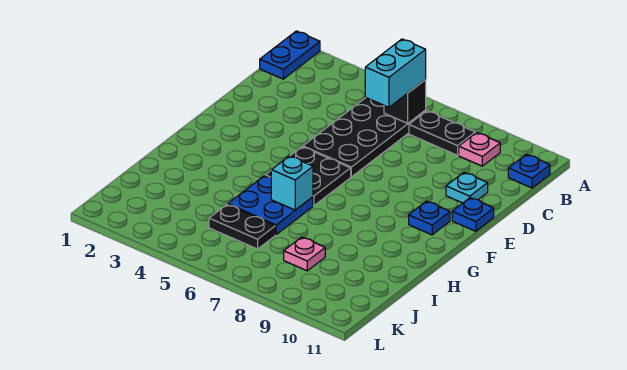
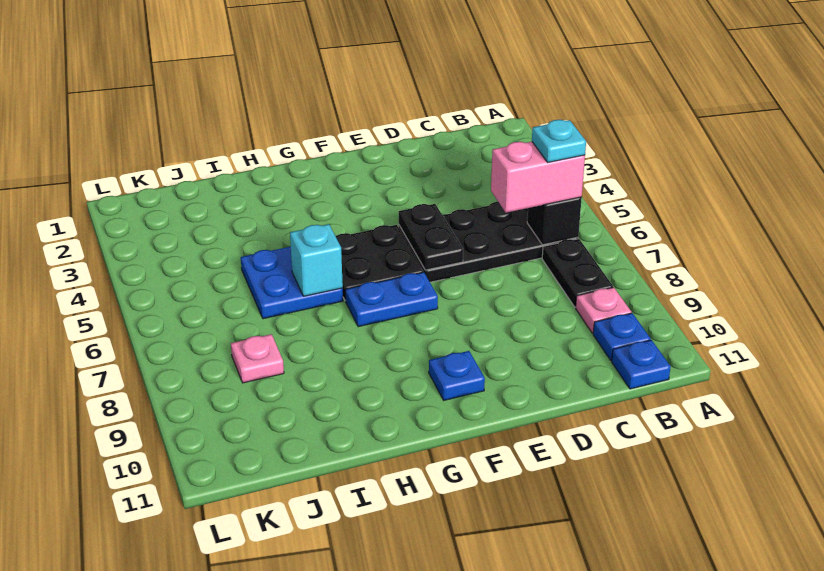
blue plate A1:B1 level 1 -> blue plate F7:G7 level 1
cyan brick B6:C6 level 3 -> pink brick B6:C6 level 3
cyan plate D10 level 1 -> cyan plate B6 level 4
blue plate E11 level 1 -> blue plate B10 level 1
black plate J5:J6 level 1 -> black plate E5:E6 level 2

